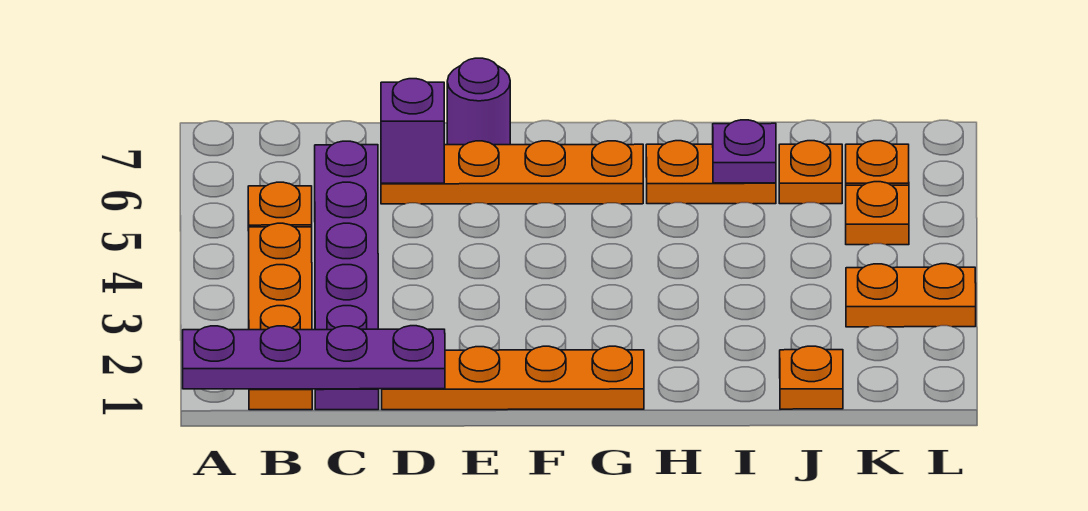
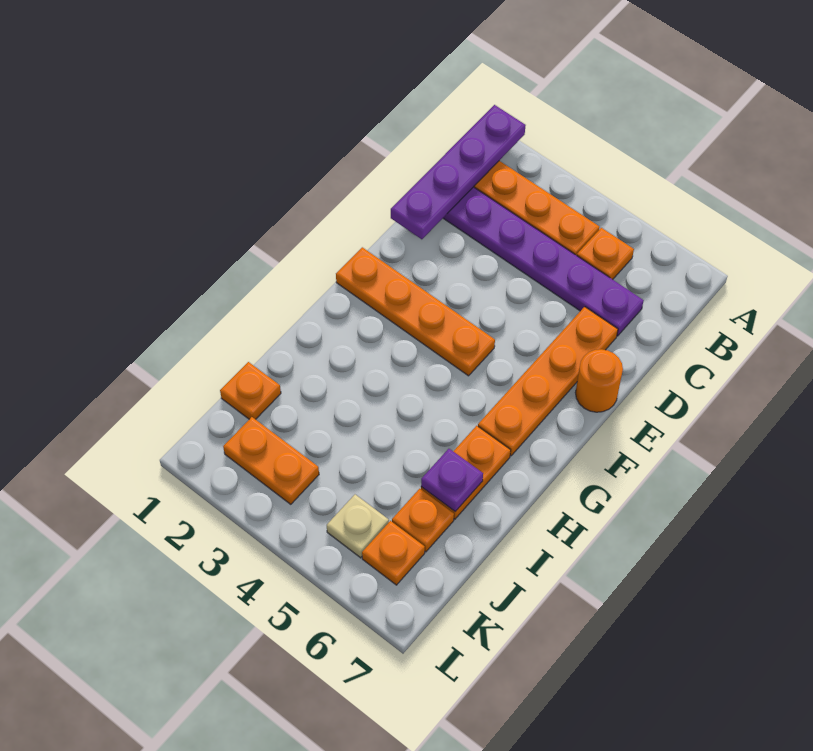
orange plate D1:G1 level 1 -> orange plate F1:F4 level 1
purple brick D6 level 2 -> none
purple round brick E7 level 1 -> orange round brick E7 level 1
orange plate K3:L3 level 1 -> orange plate K2:K3 level 1
orange plate K5 level 1 -> tan plate K5 level 1

